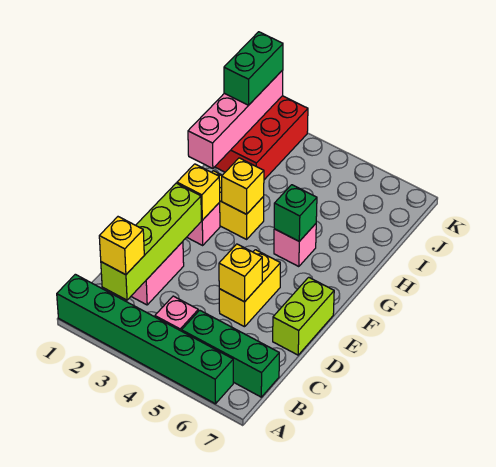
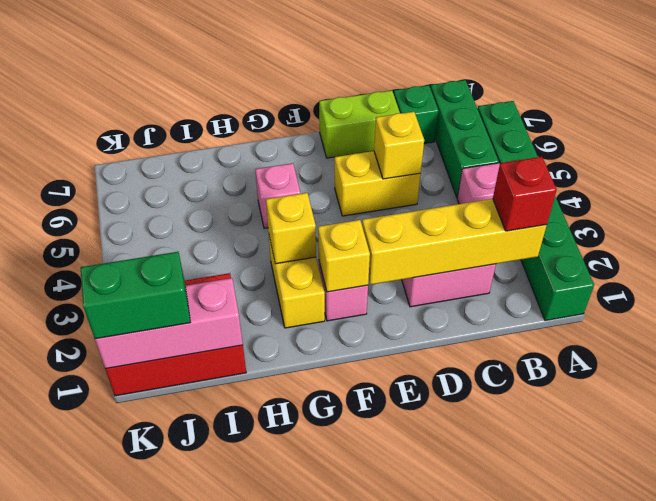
lime brick B2:E2 level 2 -> yellow brick B2:E2 level 2
yellow brick B2 level 3 -> red brick B2 level 3
green brick G5 level 2 -> green brick C7 level 1
pink brick H1:K1 level 2 -> pink brick I1:K1 level 2

